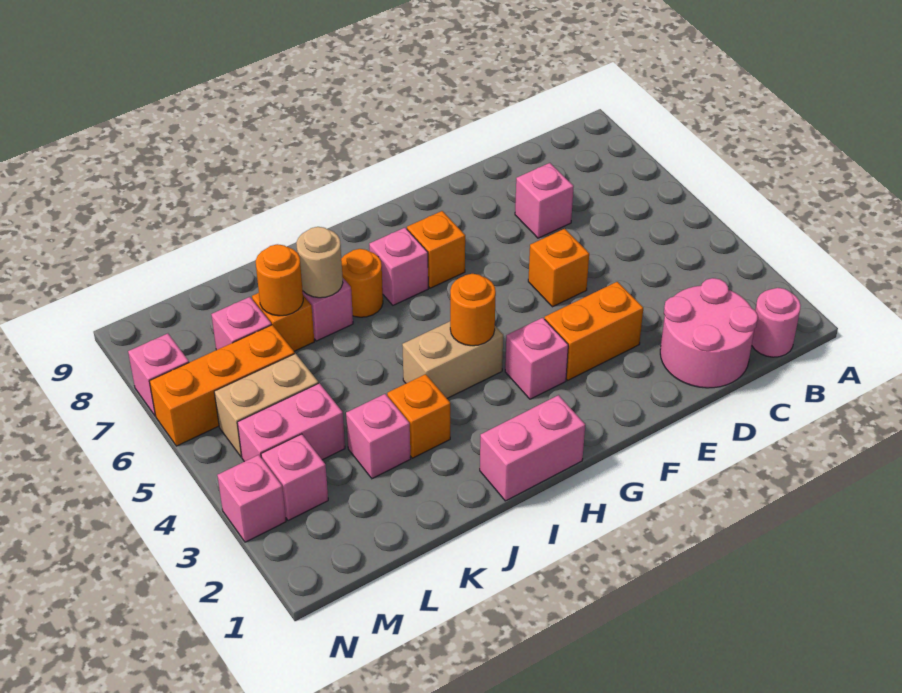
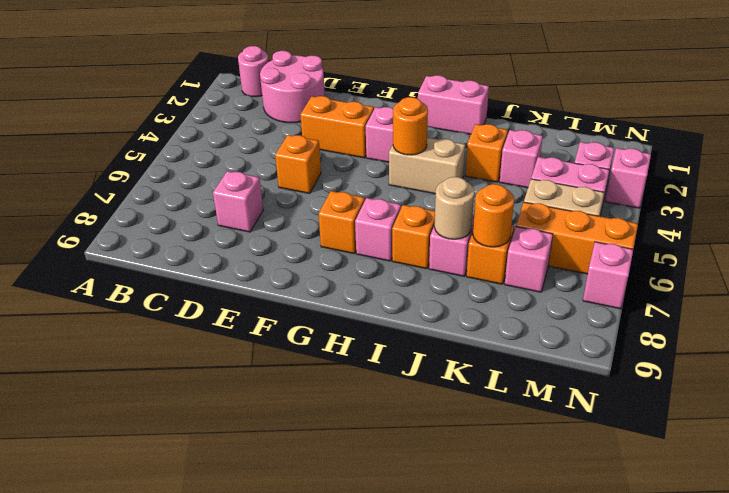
orange round brick I7 level 1 -> orange brick I7 level 1

